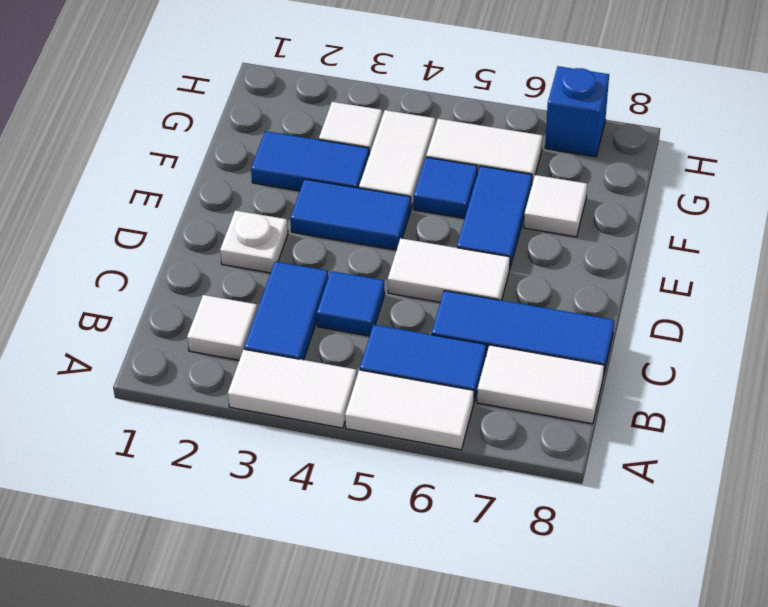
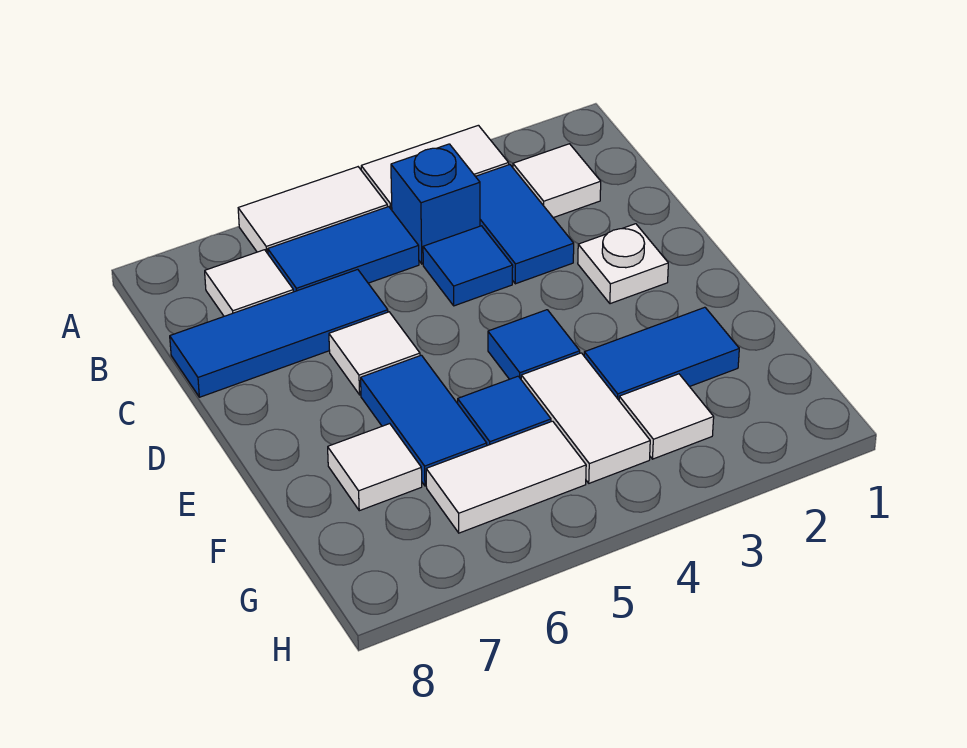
white tile B7:B8 level 1 -> white tile B7 level 1
white tile D5:D6 level 1 -> white tile D6 level 1
blue tile E3:E4 level 1 -> blue tile E4 level 1
blue brick H7 level 1 -> blue brick B4 level 1

